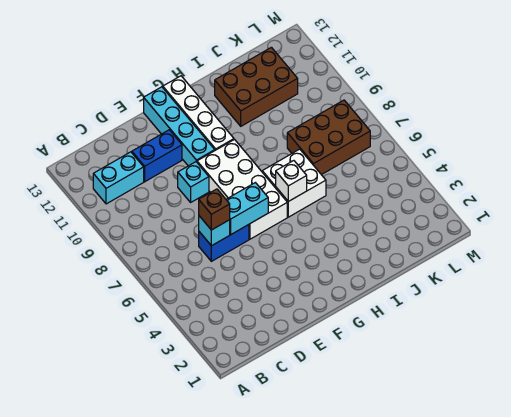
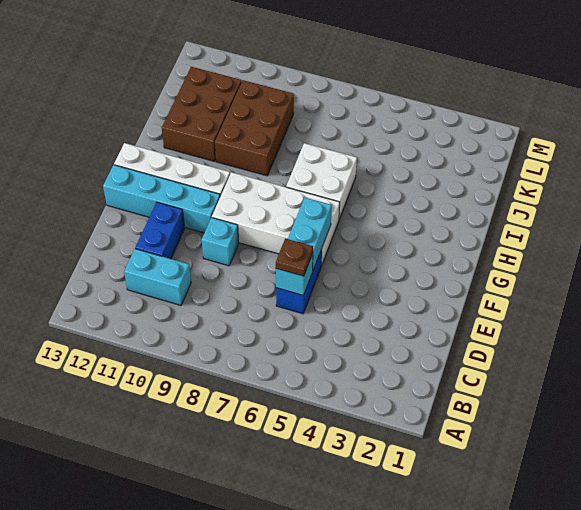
cyan brick B11:C11 level 1 -> cyan brick C10:C11 level 1
brown brick D6 level 3 -> brown plate D6 level 3
white brick H6 level 2 -> none
brown brick J7:L8 level 1 -> brown brick I9:K10 level 1

